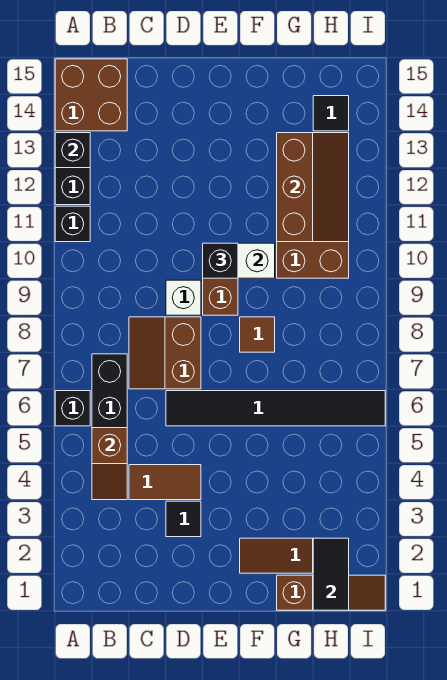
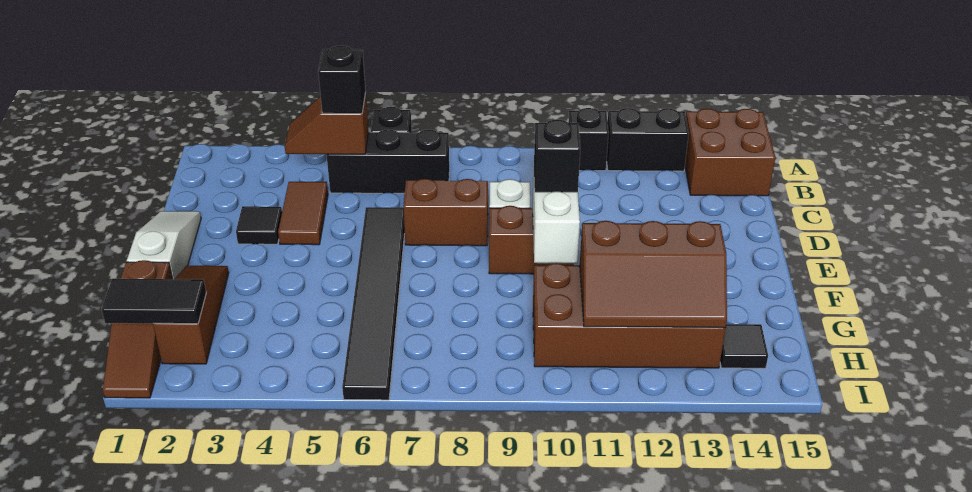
black brick A13 level 2 -> black brick B5 level 3
none -> white slope D1:F1 level 1 top F
brown tile F8 level 1 -> none

